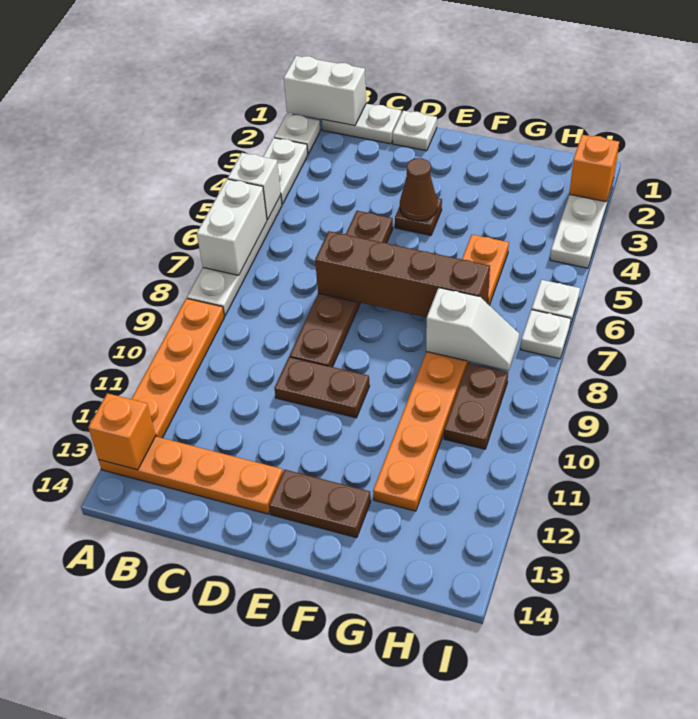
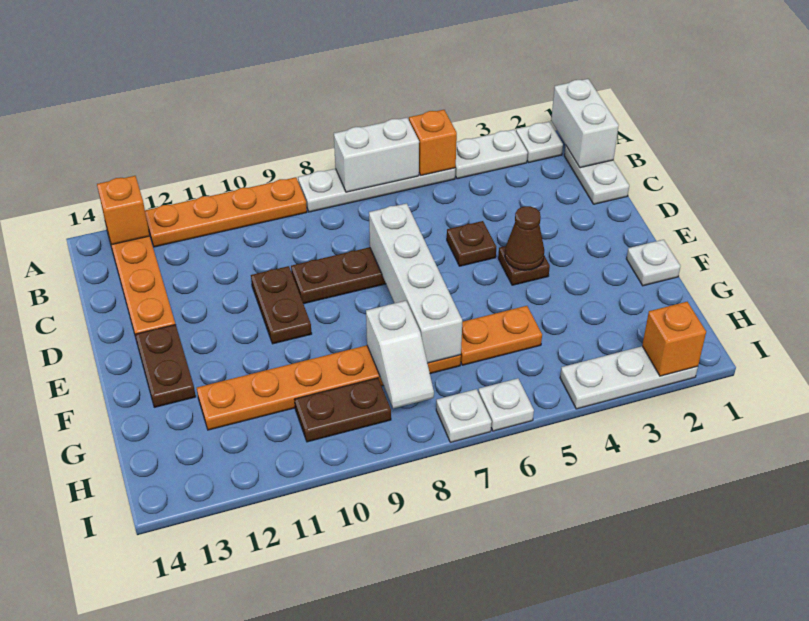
white brick A5 level 2 -> orange brick A5 level 2
white plate D1 level 1 -> white plate F1 level 1
brown brick D7:G7 level 2 -> white brick D7:G7 level 2

